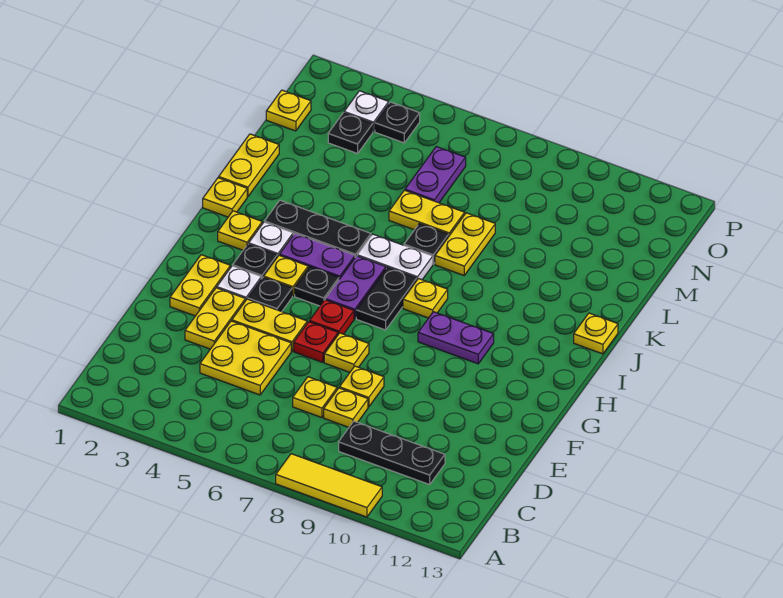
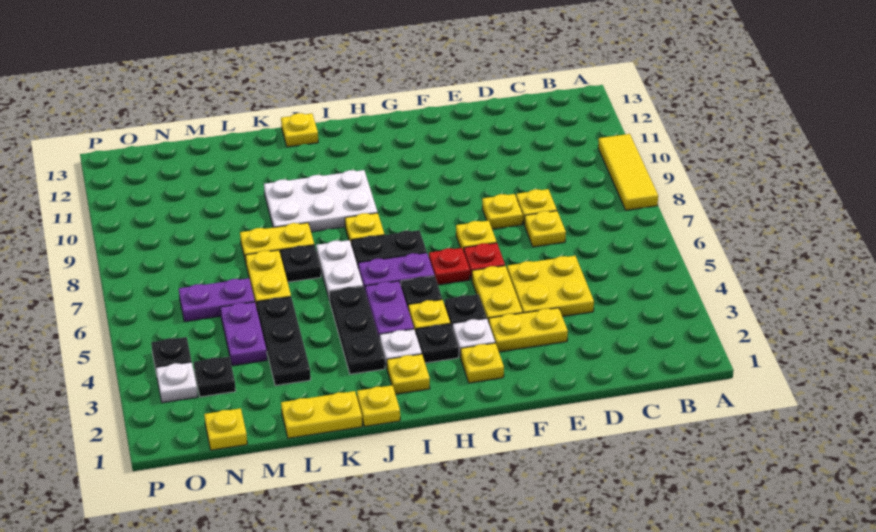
black plate C9:C11 level 1 -> black plate L3:L5 level 1
yellow plate F2:G2 level 1 -> yellow plate G2 level 1
purple plate H9:H10 level 1 -> purple plate M4:M5 level 1
none -> white plate I9:K10 level 1

